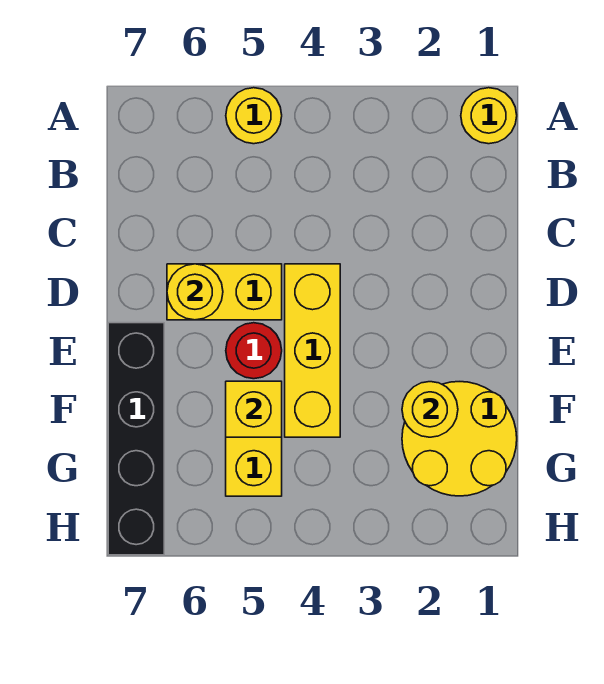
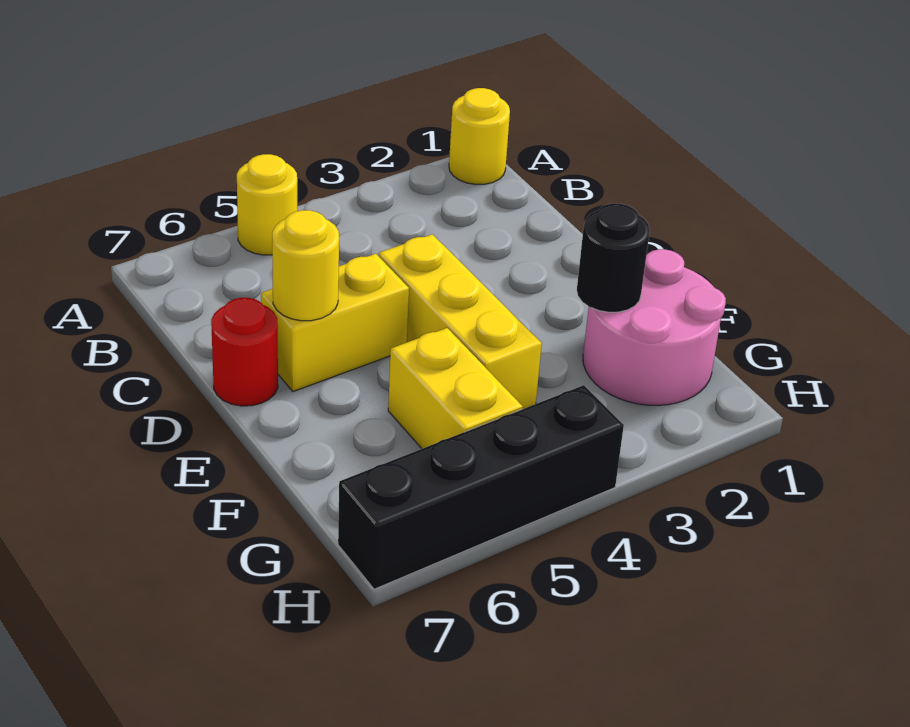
red round brick E5 level 1 -> red round brick D7 level 1
black brick E7:H7 level 1 -> black brick H4:H7 level 1
yellow round brick F1:G2 level 1 -> pink round brick F1:G2 level 1
yellow round brick F2 level 2 -> black round brick F2 level 2
yellow brick F5 level 2 -> none

